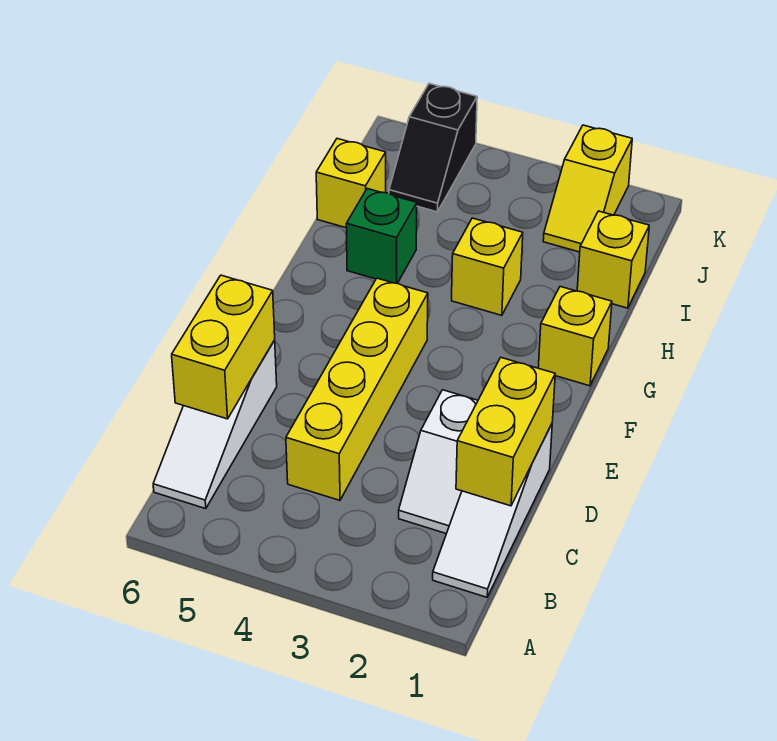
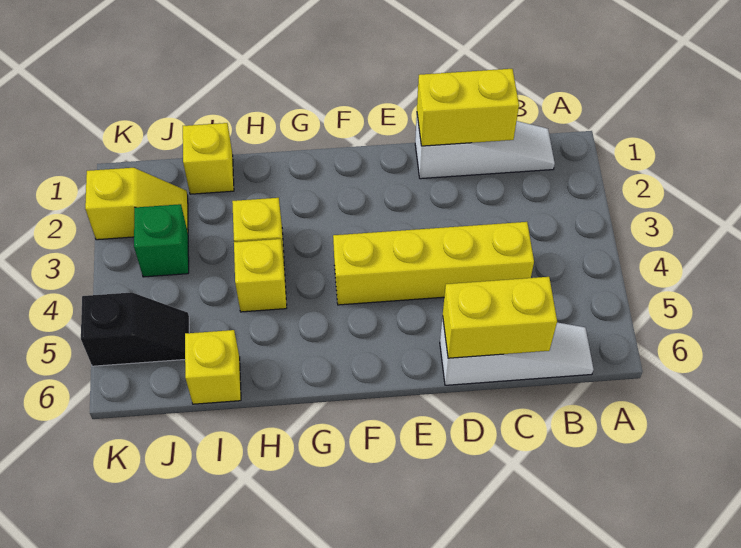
white slope C2:D2 level 1 top D -> none
yellow brick G1 level 1 -> yellow brick H4 level 1
green brick H5 level 1 -> green brick J3 level 1

